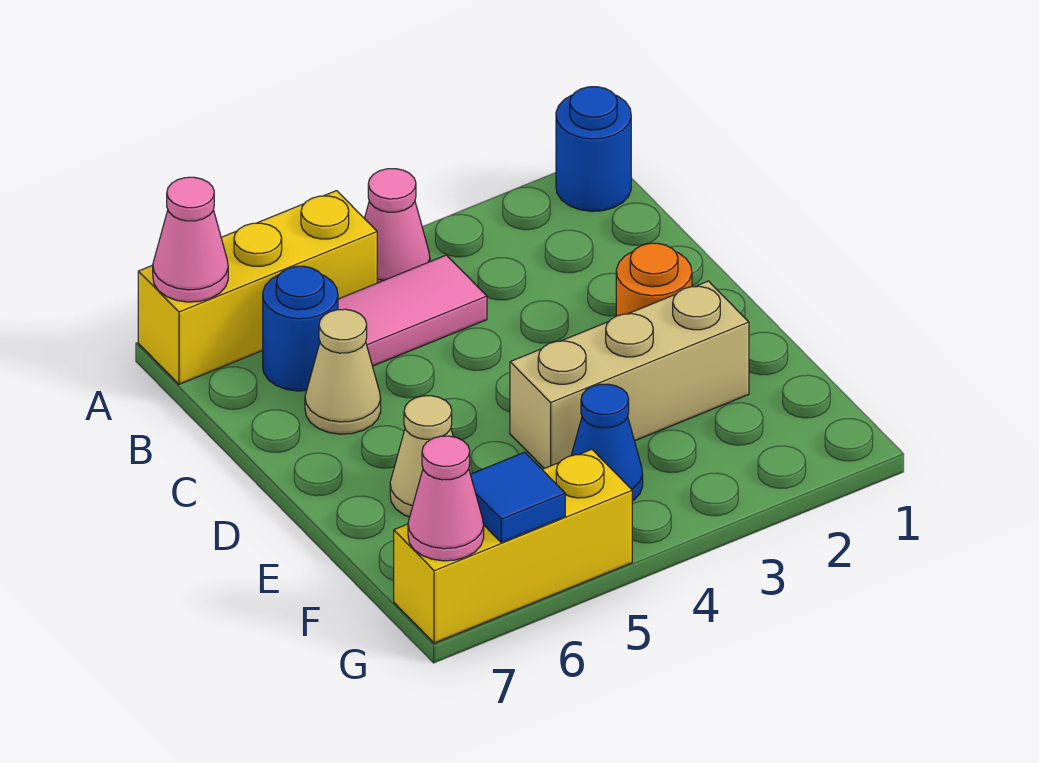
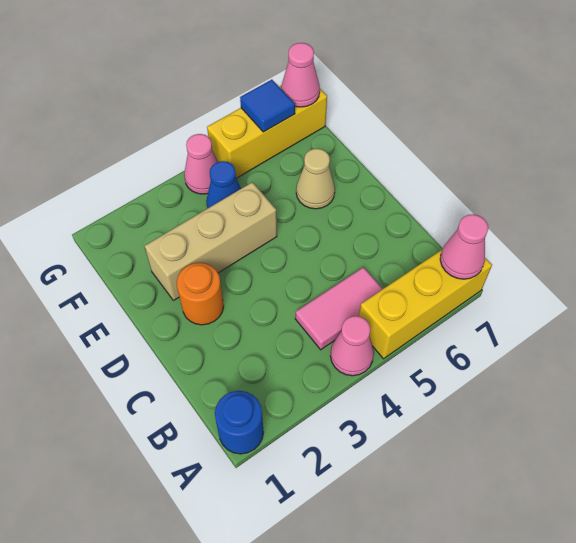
blue round brick B6 level 1 -> none
tan cone C6 level 1 -> none
none -> pink cone G4 level 1

